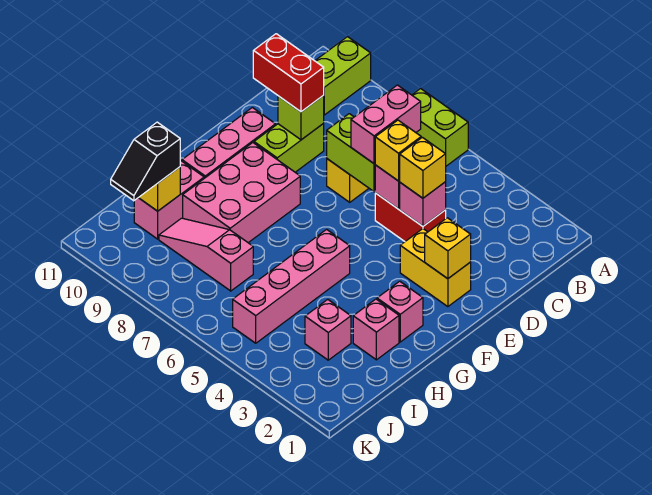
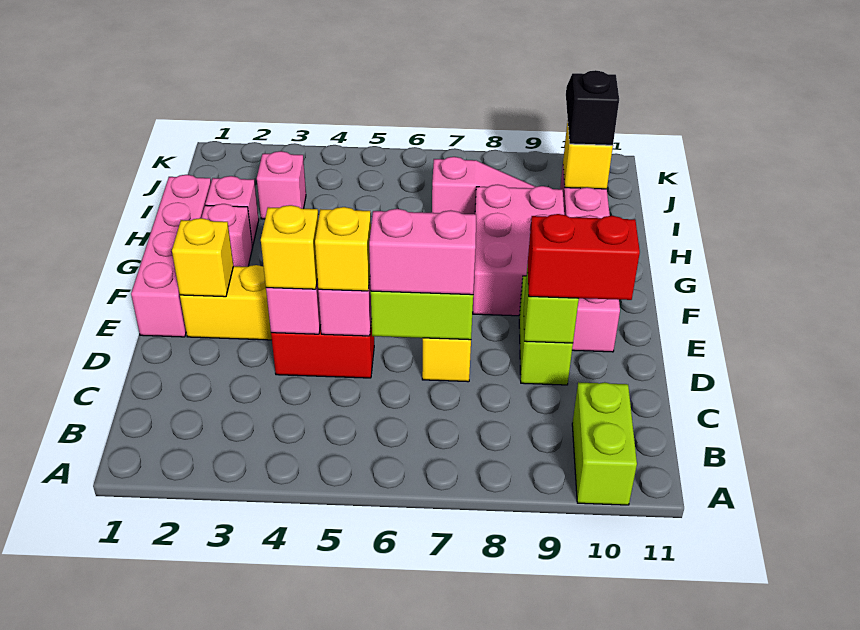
lime brick A6:A7 level 1 -> none
pink brick C6:D6 level 3 -> pink brick D6:D7 level 3
pink brick G5:J5 level 1 -> pink brick E1:H1 level 1

